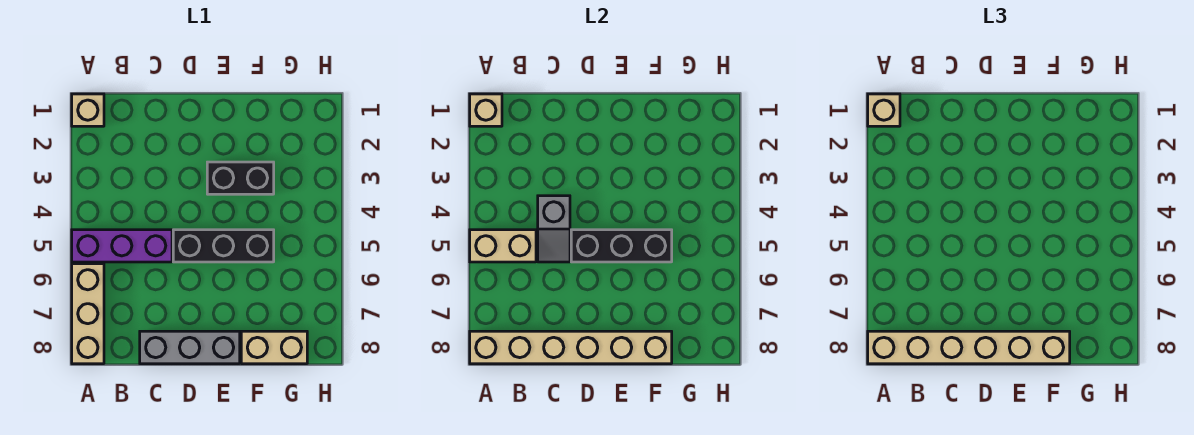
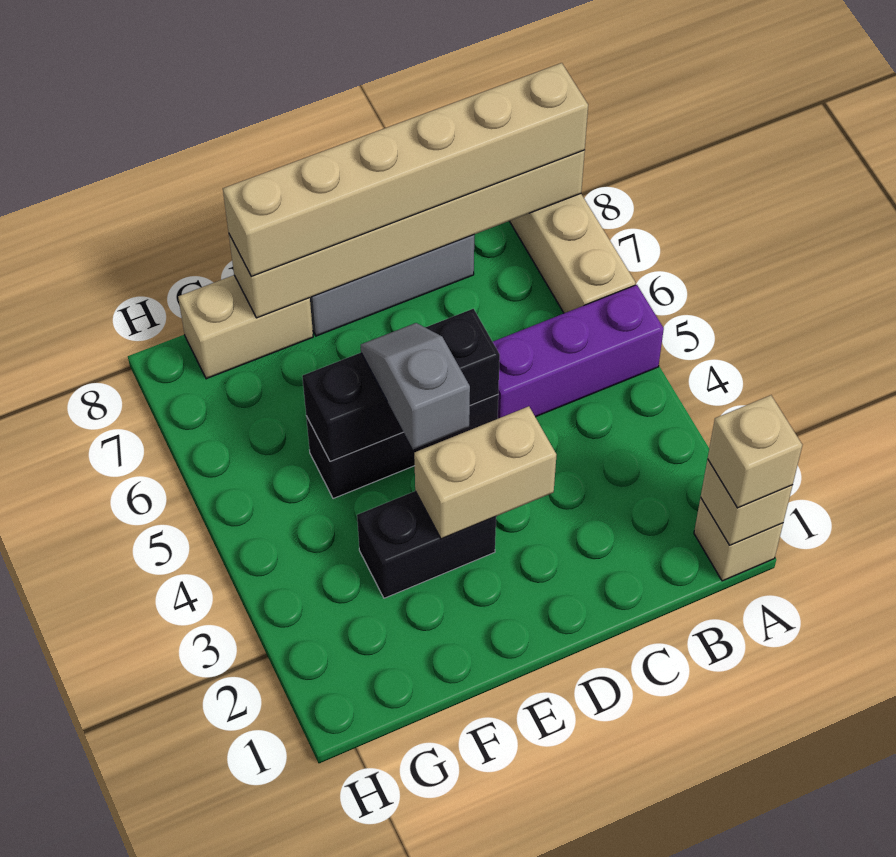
tan brick A5:B5 level 2 -> tan brick D3:E3 level 2
grey slope C4:C5 level 2 top 4 -> grey slope E4:E5 level 3 top 4

